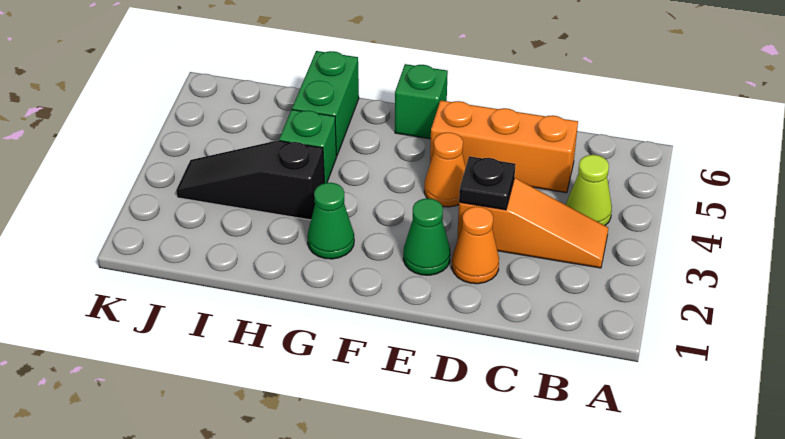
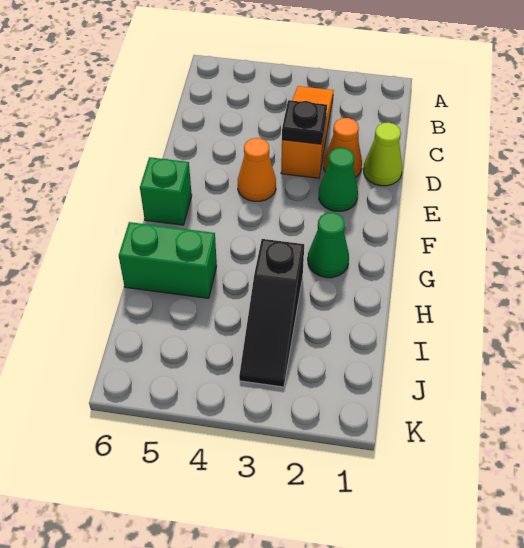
lime cone B4 level 1 -> lime cone D1 level 1
orange brick C5:E5 level 1 -> none
green brick H4 level 1 -> none

